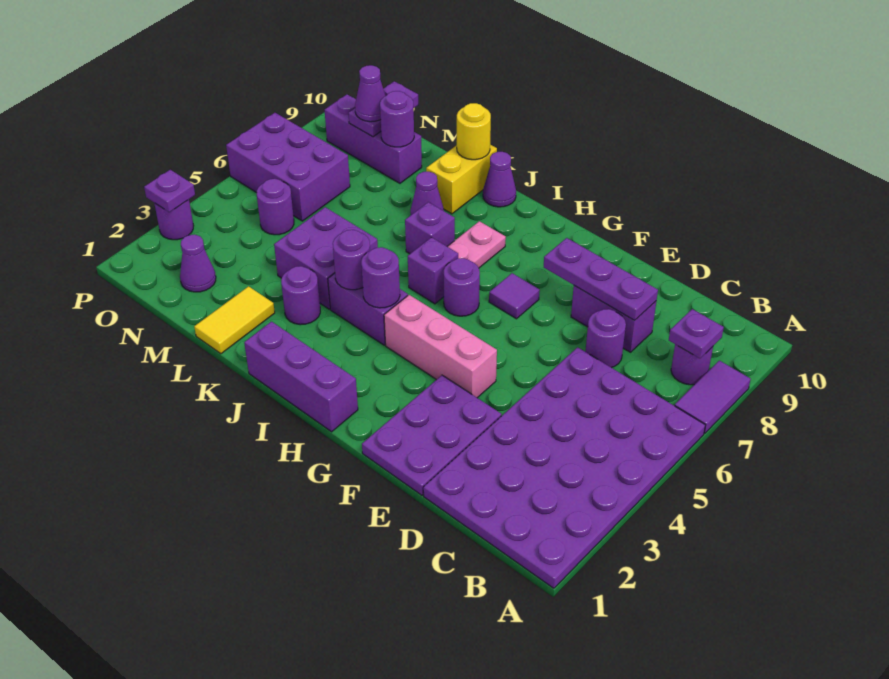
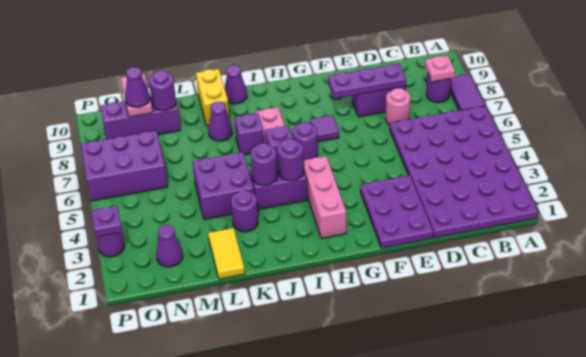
purple plate B8 level 2 -> pink plate B8 level 2
purple round brick D7 level 1 -> pink round brick D7 level 1
pink brick F4:H4 level 1 -> pink brick H2:H4 level 1
purple brick H1:J1 level 1 -> none
yellow round brick K10 level 2 -> none
purple round brick N5 level 1 -> none
purple plate N9:N10 level 2 -> pink plate N9:N10 level 2

